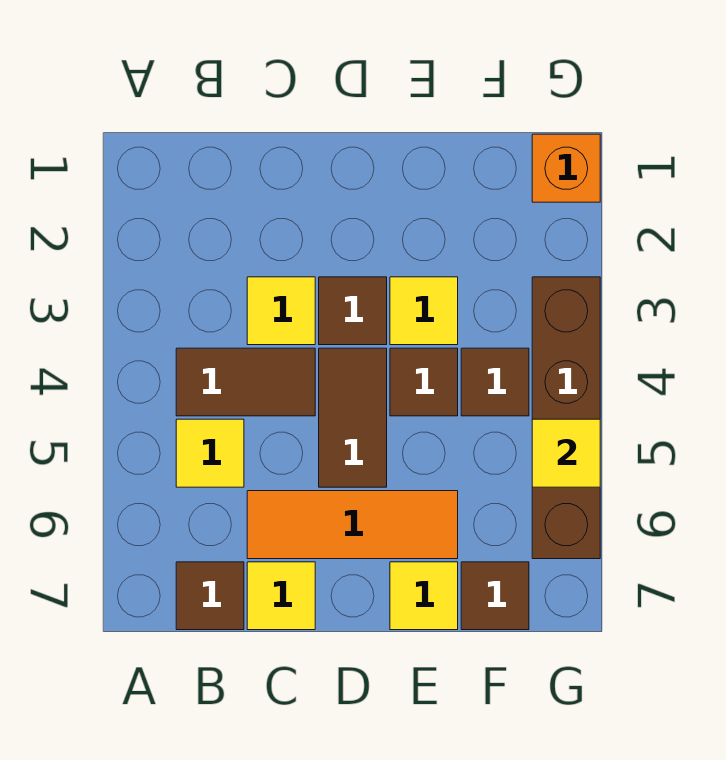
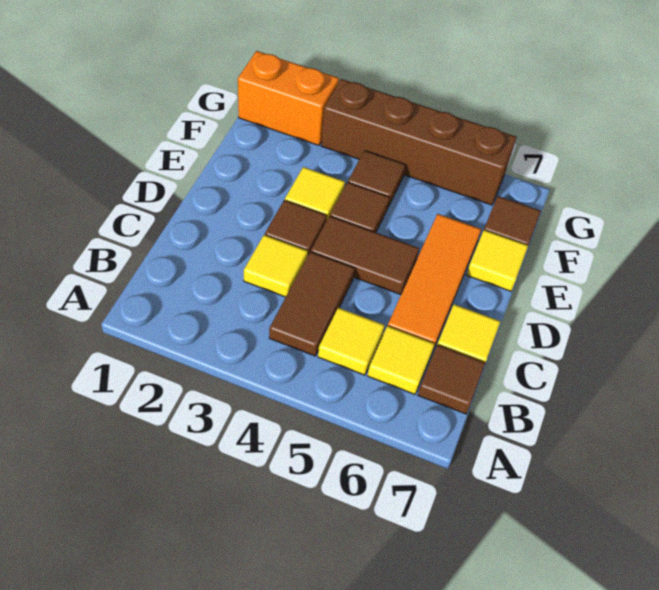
orange brick G1 level 1 -> orange brick G1:G2 level 1
yellow tile G5 level 2 -> yellow tile B6 level 1

